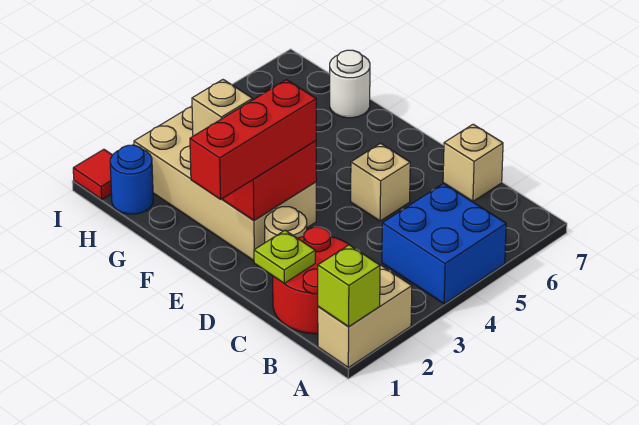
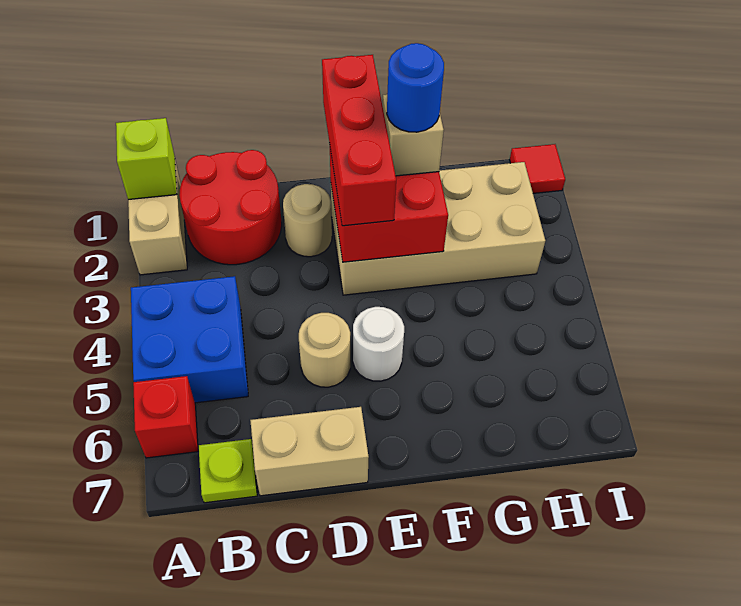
none -> red brick A6 level 1
lime plate C1 level 2 -> lime plate B7 level 1
tan brick C7 level 1 -> tan brick C7:D7 level 1
tan brick D5 level 1 -> tan round brick D5 level 1
white round brick G7 level 1 -> white round brick E5 level 1
blue round brick H1 level 1 -> blue round brick F2 level 4

